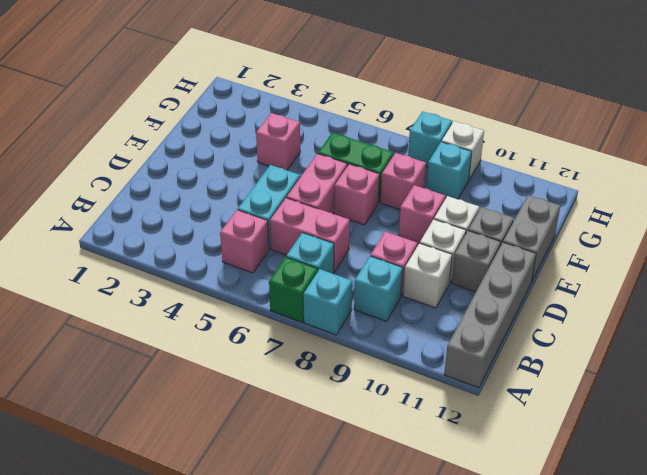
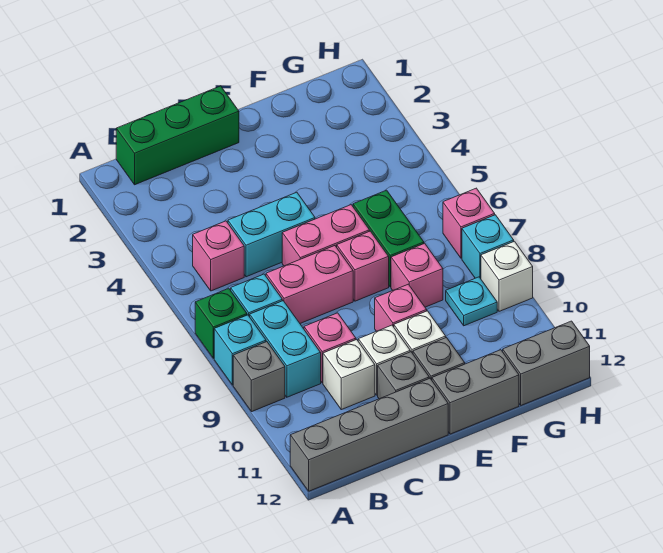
none -> grey brick A9 level 1
none -> green brick B1:D1 level 1
cyan brick B9 level 1 -> cyan brick B8:B9 level 1
pink brick C6:C7 level 1 -> pink brick C7:D7 level 1
pink brick F4 level 1 -> pink brick H7 level 1
cyan brick G9 level 1 -> cyan plate G9 level 1
none -> grey brick G12:H12 level 1

